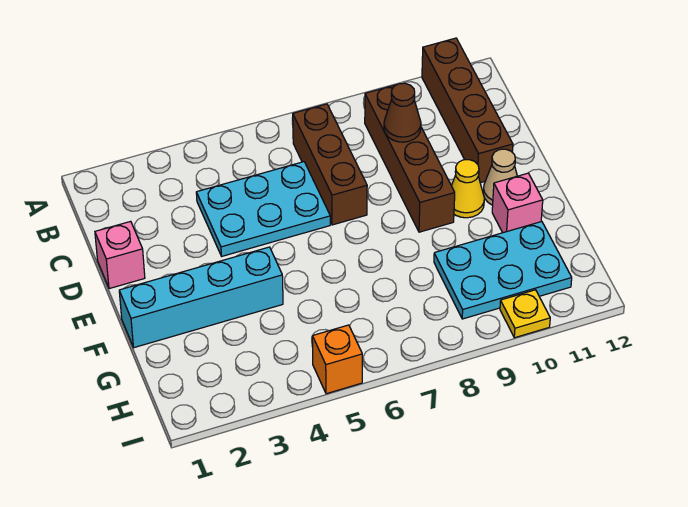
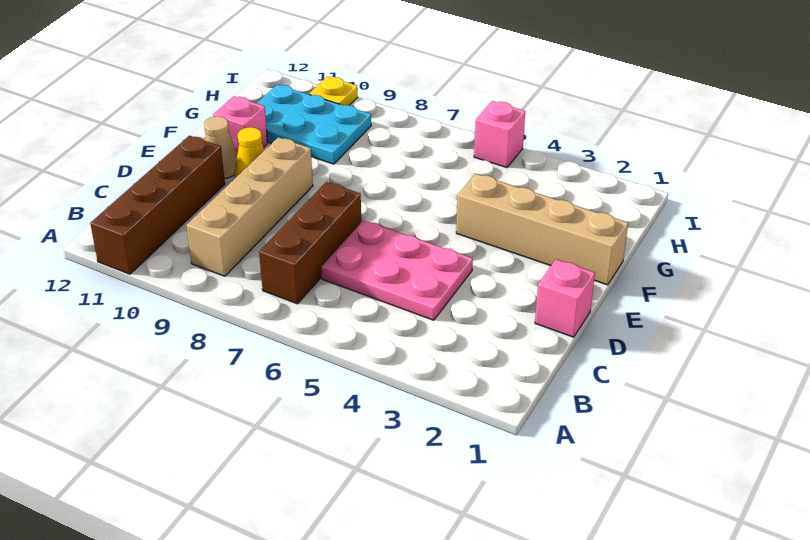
brown brick B9:E9 level 1 -> tan brick B9:E9 level 1
cyan plate C4:D6 level 1 -> pink plate C4:D6 level 1
brown cone C9 level 2 -> none
cyan brick F1:F4 level 1 -> tan brick F1:F4 level 1
orange brick I5 level 1 -> pink brick I5 level 1

